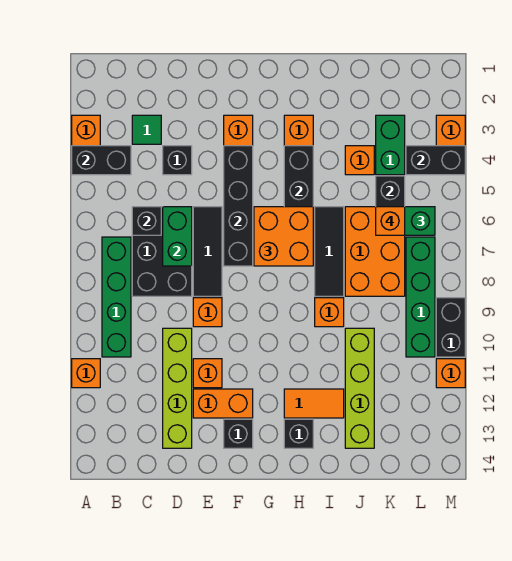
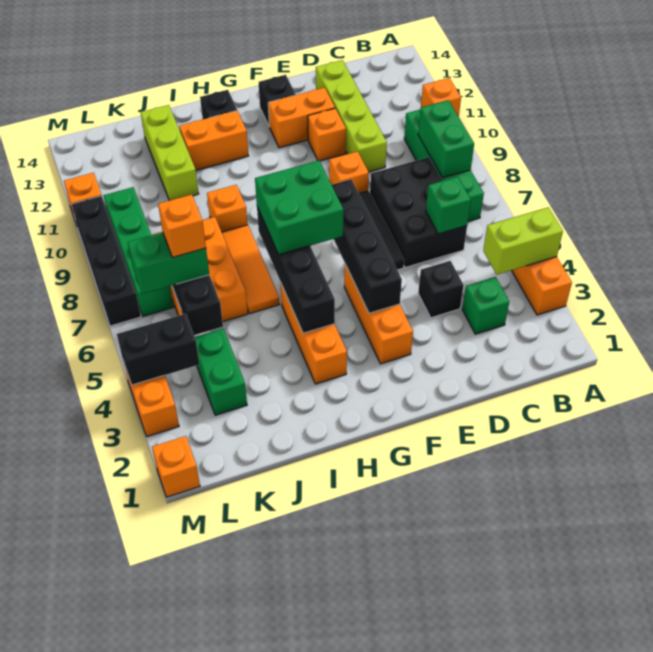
black brick A4:B4 level 2 -> lime brick A4:B4 level 2
green tile C3 level 1 -> green brick C3 level 1
black brick C6 level 2 -> green brick C6 level 2
green brick D6:D7 level 2 -> green brick B8:B9 level 2
orange brick G6:H7 level 3 -> green brick G6:H7 level 3
orange tile H12:I12 level 1 -> orange brick H12:I12 level 1
black tile I6:I8 level 1 -> orange tile I6:I8 level 1
orange brick J4 level 1 -> orange brick M1 level 1
lime brick J10:J13 level 1 -> lime brick J11:J13 level 1
black brick M9:M10 level 1 -> black brick M7:M10 level 1

